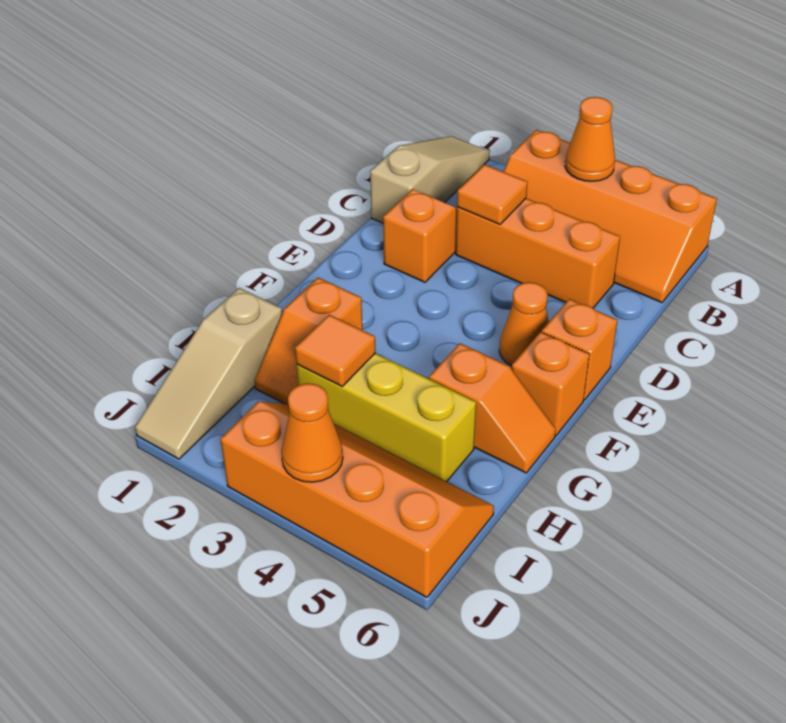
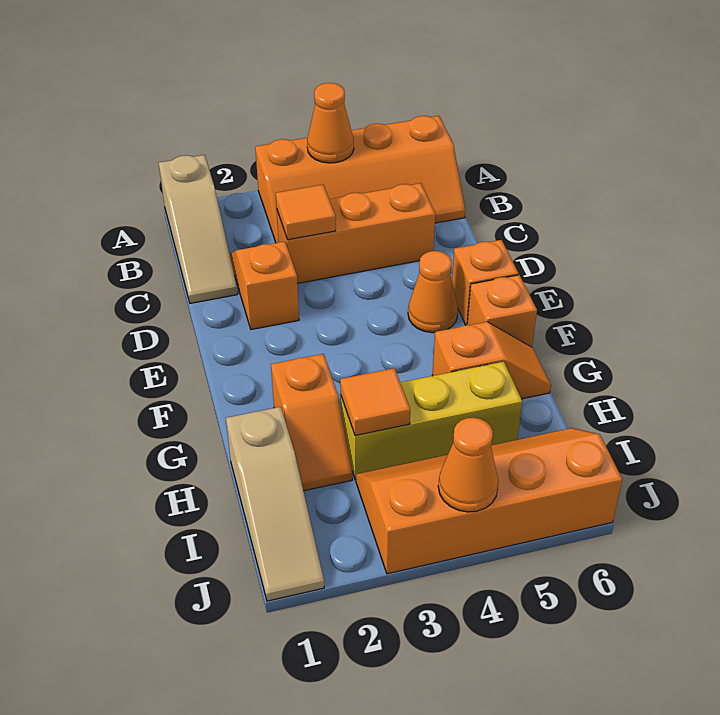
tan slope A1:C1 level 1 top C -> tan slope A1:C1 level 1 top A

